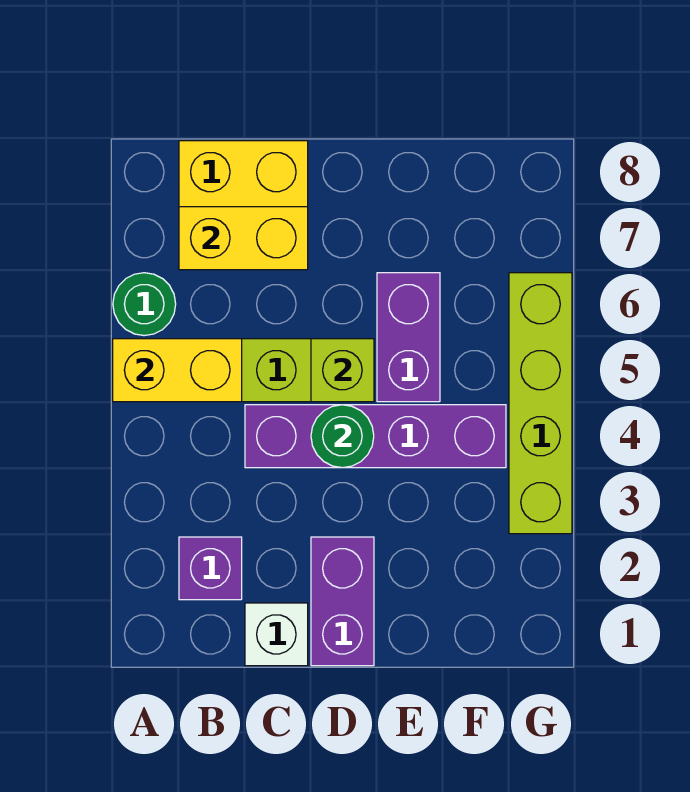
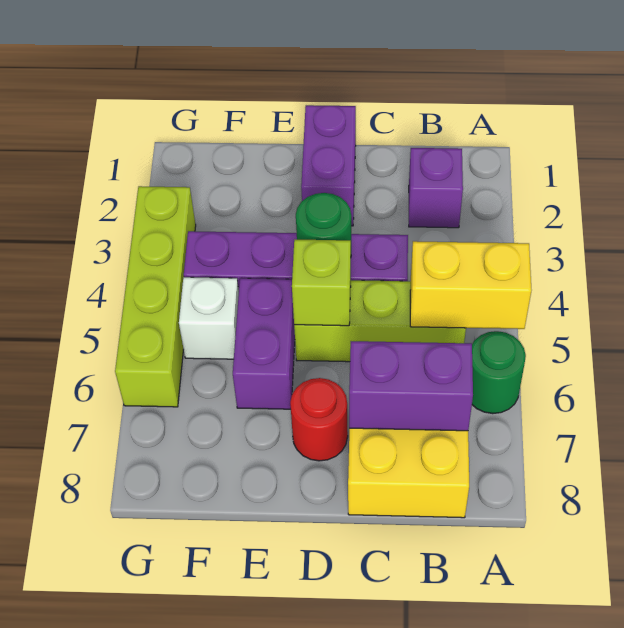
yellow brick B7:C7 level 2 -> purple brick B7:C7 level 2
white brick C1 level 1 -> white brick F5 level 1
none -> red round brick D7 level 1

